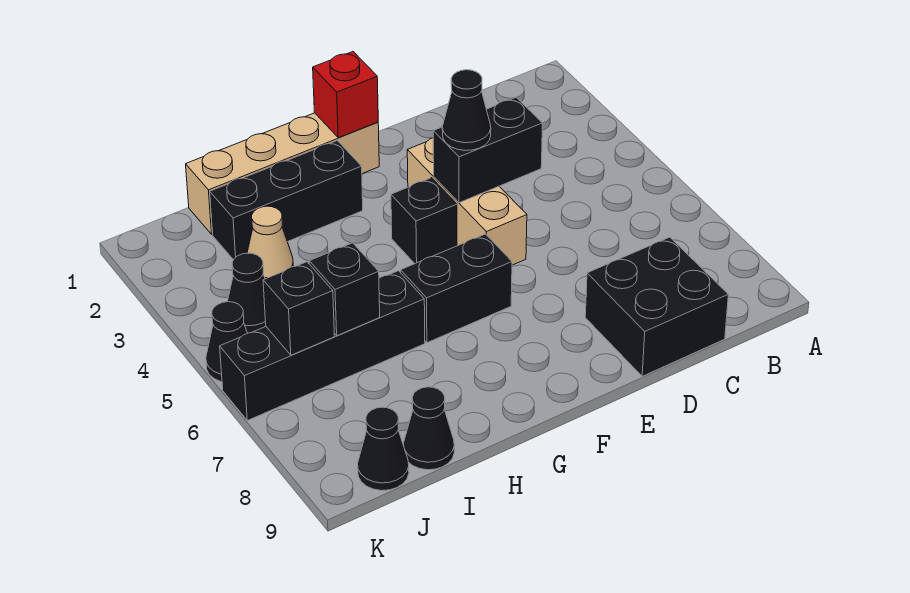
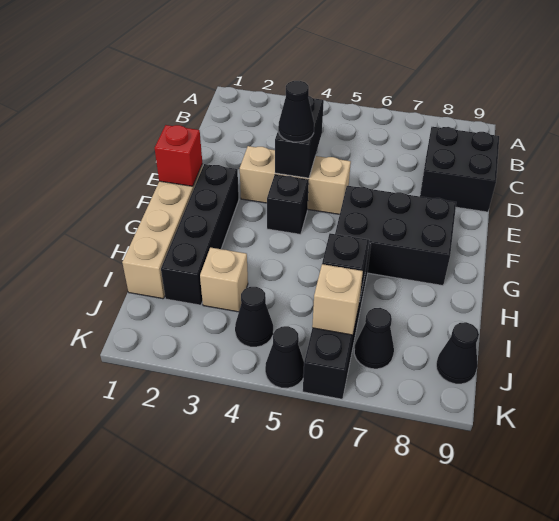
black brick F6:G6 level 1 -> black brick F6:G8 level 1
black brick G2:I2 level 1 -> black brick F2:I2 level 1
tan cone I3 level 1 -> tan brick I3 level 1
black cone I9 level 1 -> black cone J7 level 1
black brick J6 level 2 -> tan brick J6 level 2

